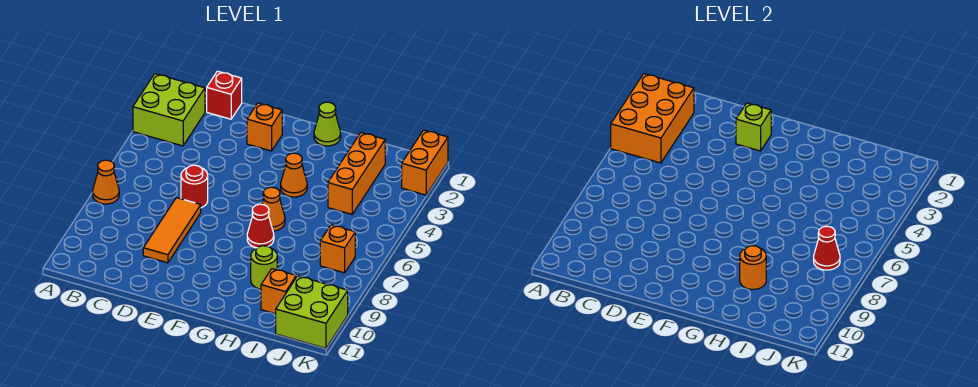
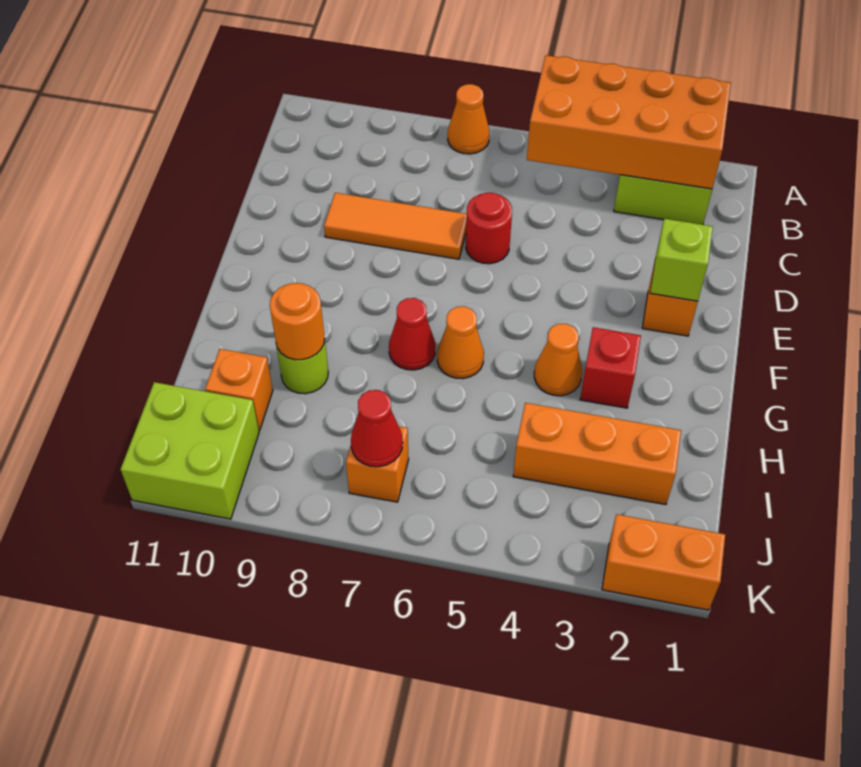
orange brick A2:B4 level 2 -> orange brick A2:B5 level 2
red brick C1 level 1 -> red brick G3 level 1
lime cone G1 level 1 -> none

